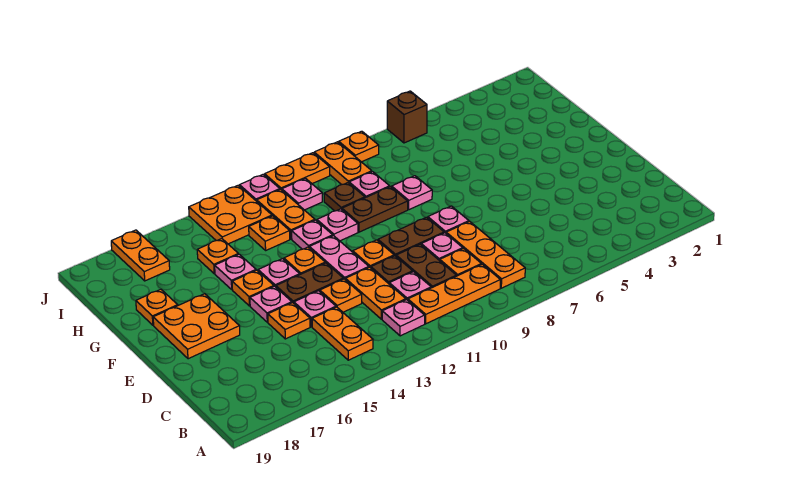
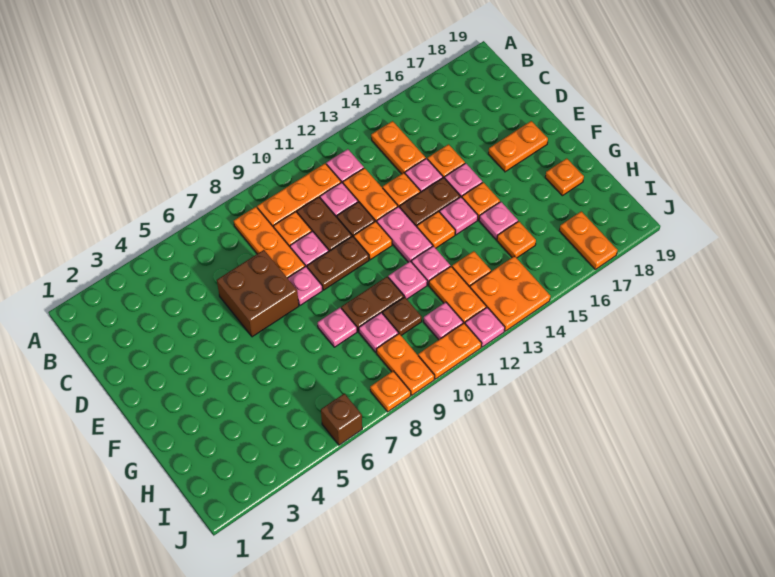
none -> brown brick D6:E7 level 1
orange plate E17:F18 level 1 -> orange plate E17:E18 level 1

